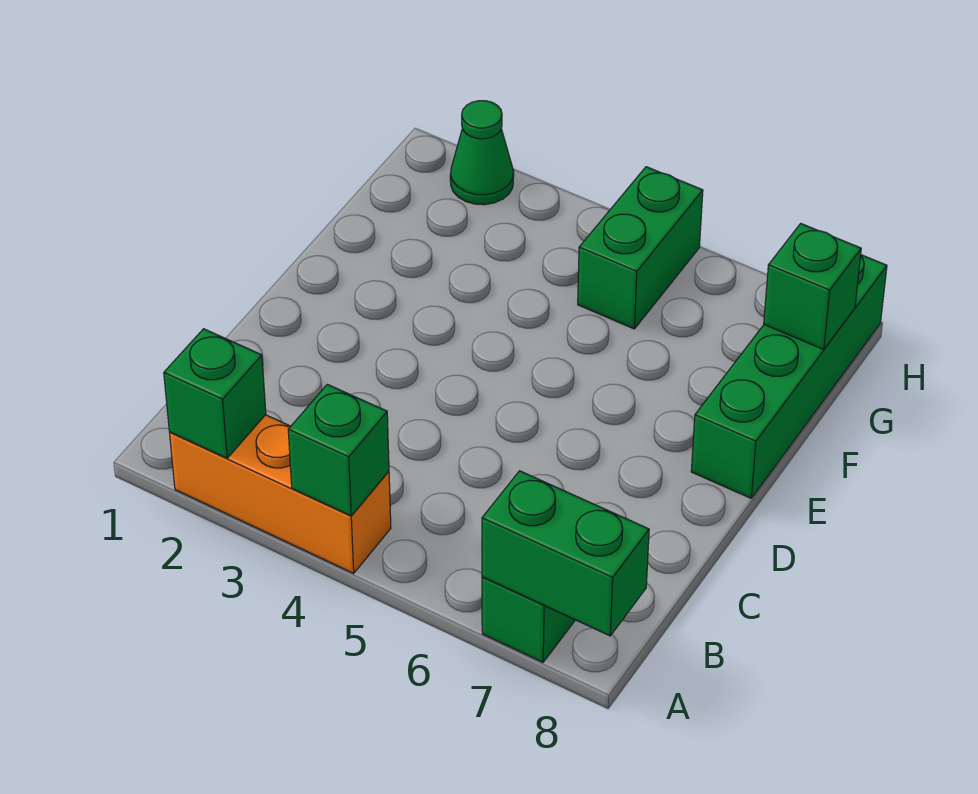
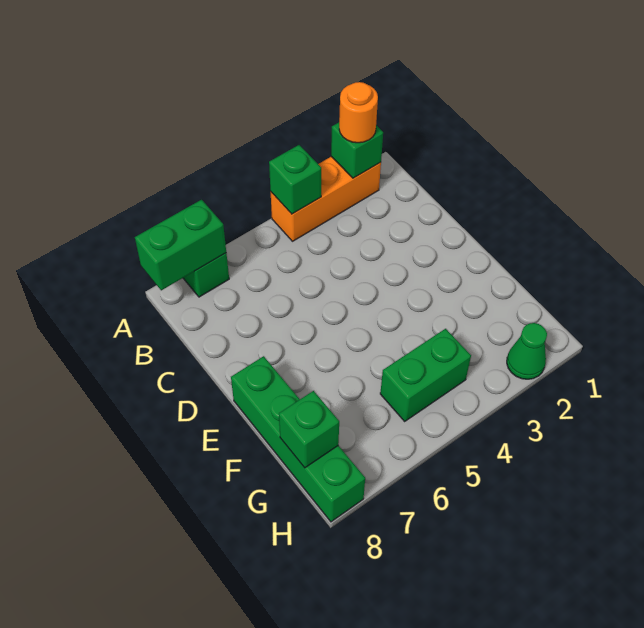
none -> orange round brick A2 level 3
green brick G5:H5 level 1 -> green brick G4:G5 level 1

